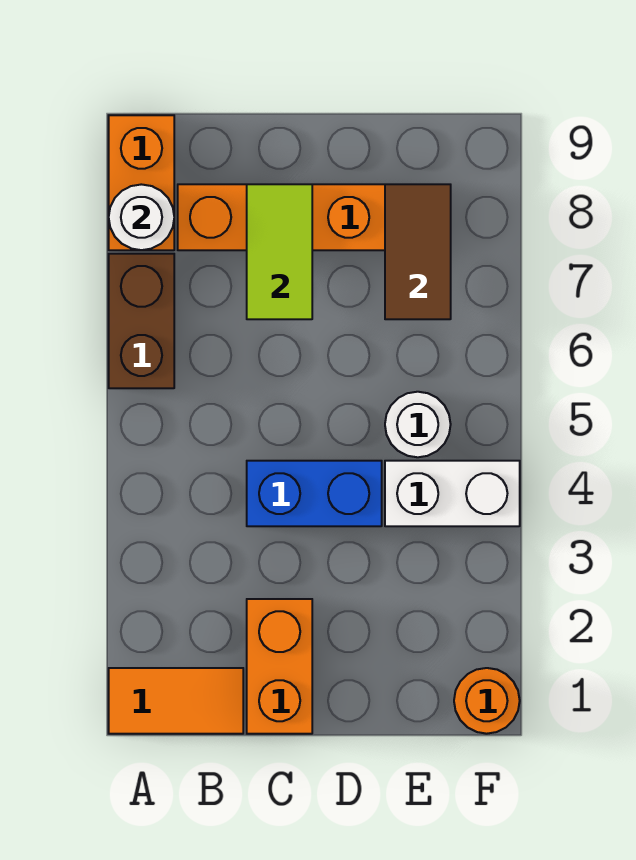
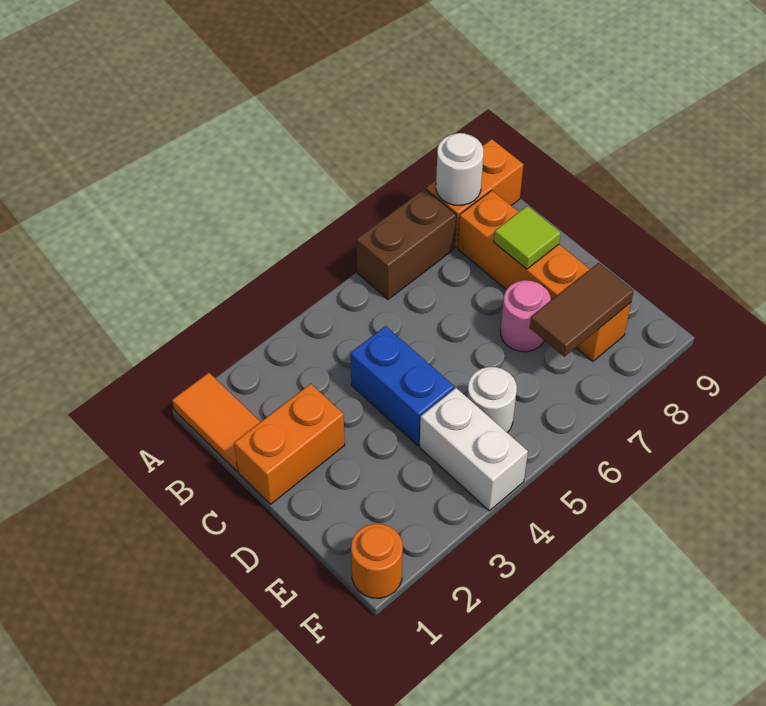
lime tile C7:C8 level 2 -> lime tile C8 level 2
none -> pink round brick D7 level 1

